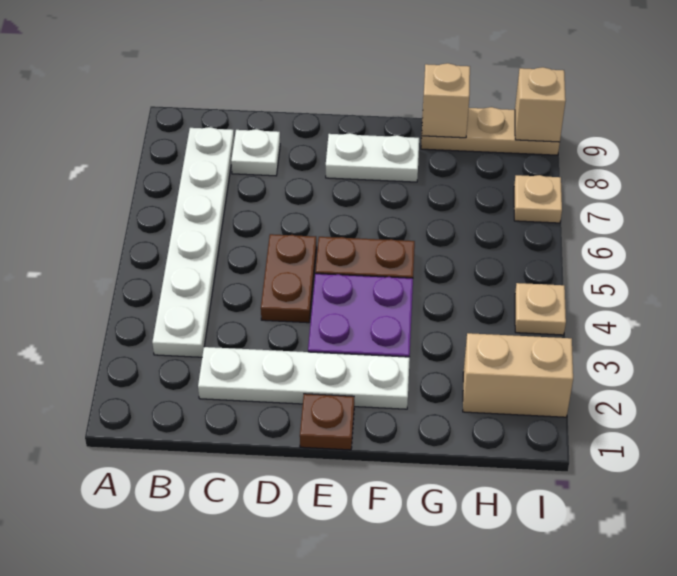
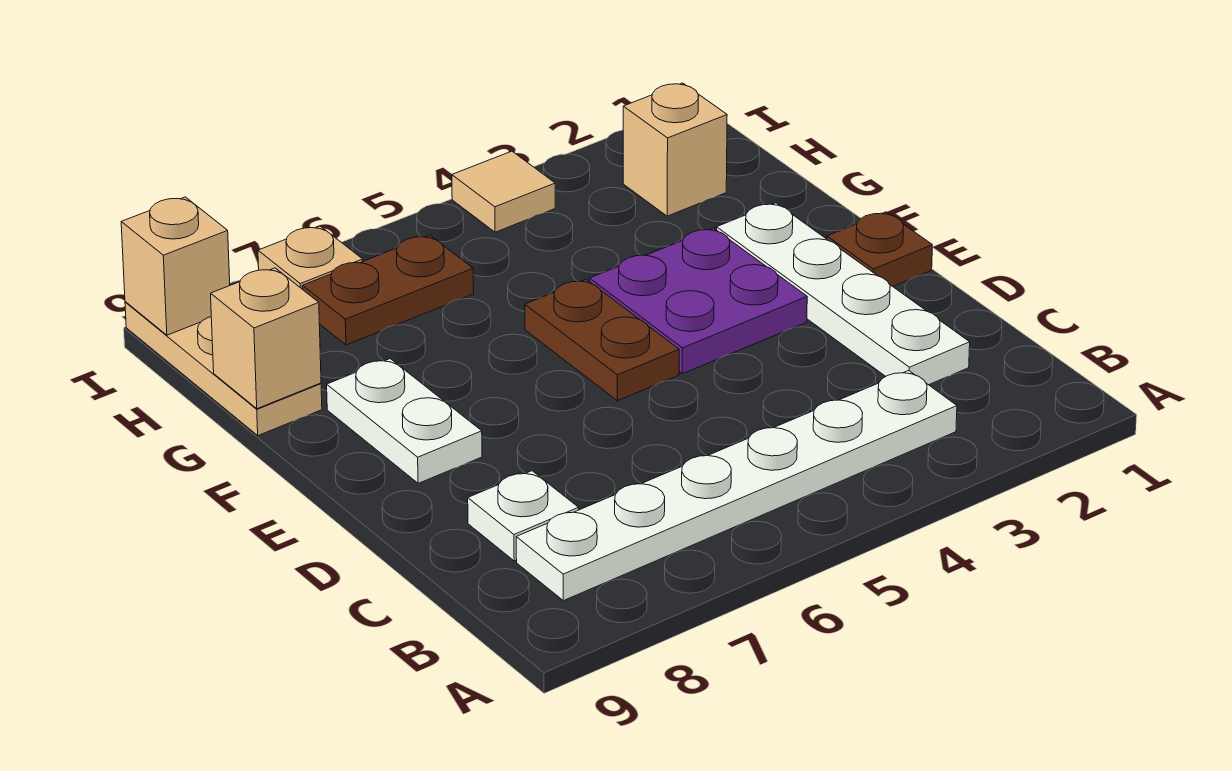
brown plate D4:D5 level 1 -> brown plate H6:H7 level 1
tan brick H2:I2 level 1 -> tan brick H2 level 1
tan plate I4 level 1 -> tan tile I4 level 1

